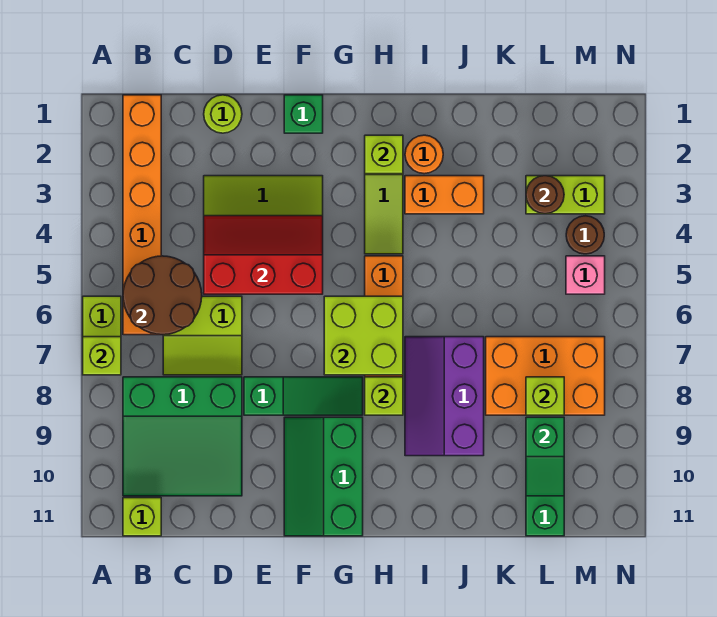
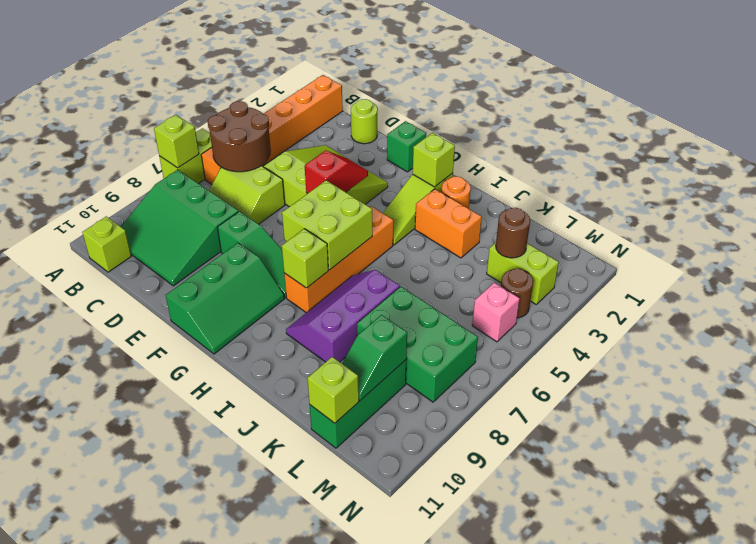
red slope D4:F5 level 2 top 5 -> red slope F4:F5 level 2 top 5
green slope F9:G11 level 1 top G -> green slope F9:G11 level 1 top F
orange brick K7:M8 level 1 -> green brick K7:M8 level 1
lime brick L8 level 2 -> lime brick L11 level 2

